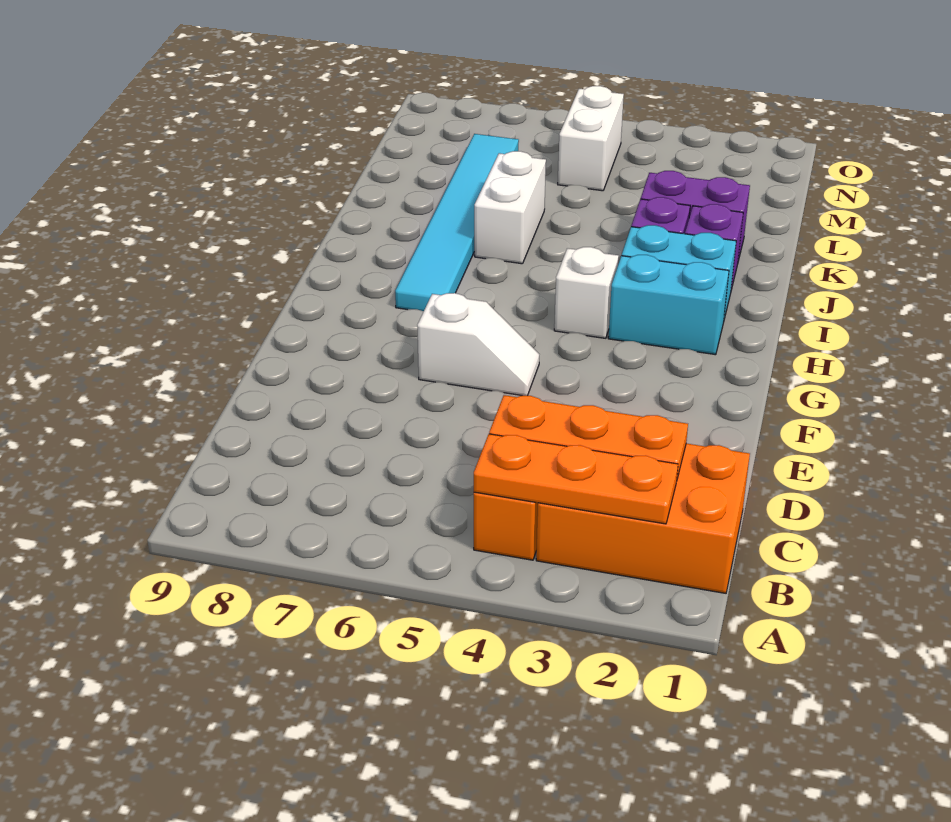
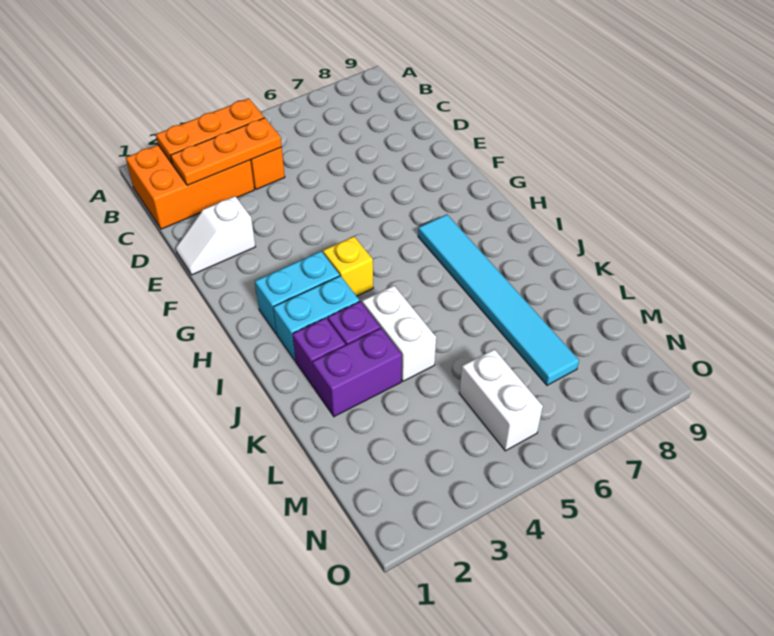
white slope F5:F6 level 1 top 6 -> white slope E1:E2 level 1 top 2
white brick H4 level 1 -> yellow brick H4 level 1
white brick J6:K6 level 1 -> white brick J4:K4 level 1

